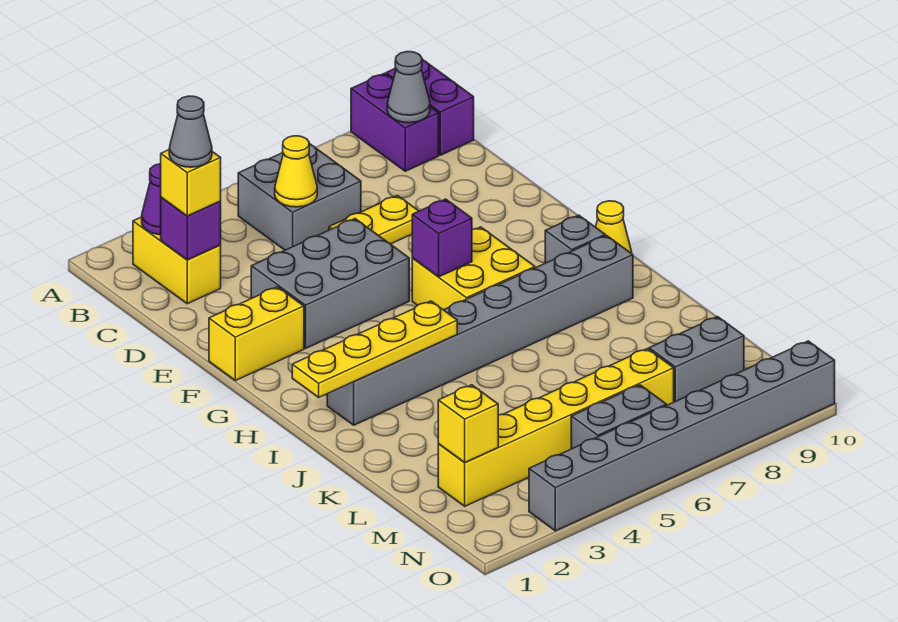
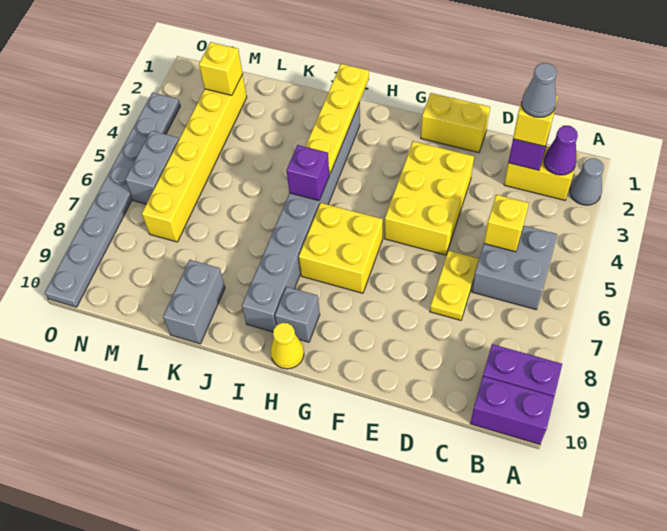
grey cone B9 level 2 -> grey cone A2 level 1
yellow cone C5 level 2 -> yellow brick C5 level 2
grey brick E3:F5 level 1 -> yellow brick E3:F5 level 1
yellow brick F1:F2 level 1 -> yellow brick E1:F1 level 1
purple brick G6 level 2 -> purple brick I5 level 2
grey brick M8:M9 level 1 -> grey brick K9:K10 level 1
grey brick O3:O10 level 1 -> grey plate O3:O10 level 1

